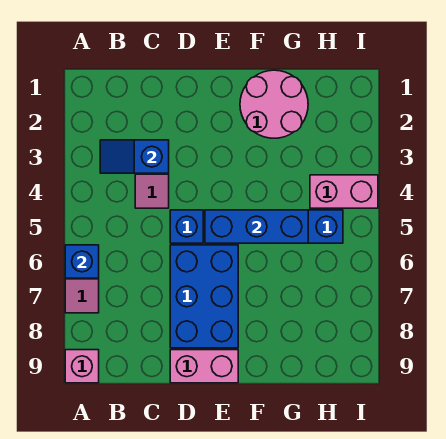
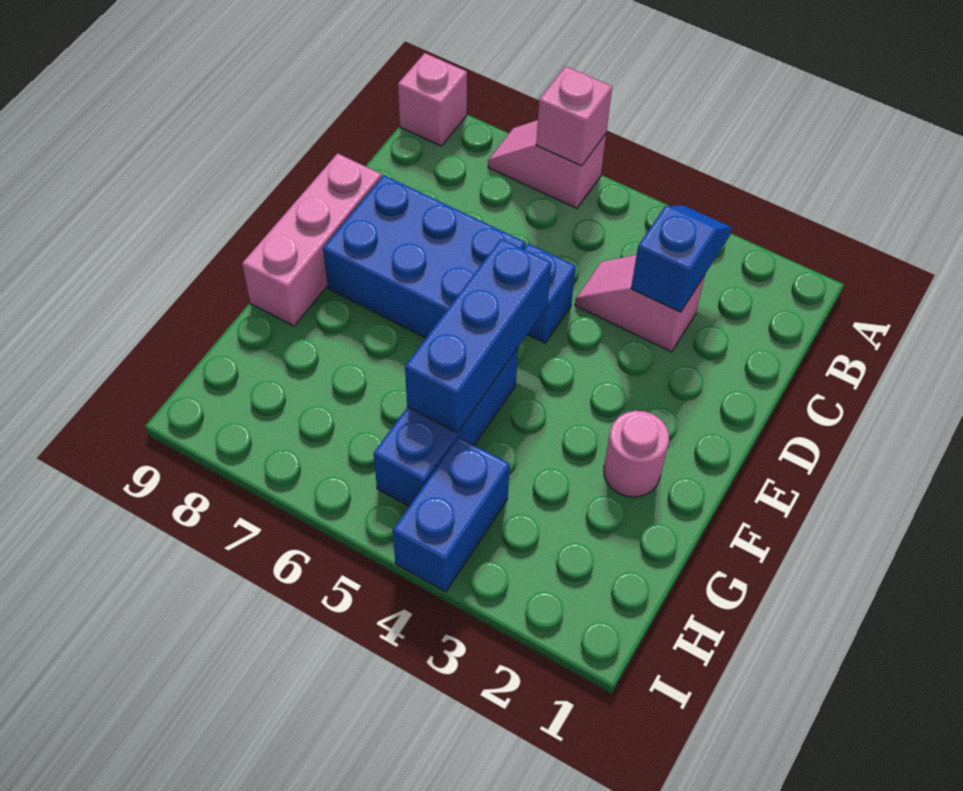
blue brick A6 level 2 -> pink brick A6 level 2
pink brick D9:E9 level 1 -> pink brick D9:F9 level 1
pink round brick F1:G2 level 1 -> pink round brick F2 level 1
pink brick H4:I4 level 1 -> blue brick H4:I4 level 1

